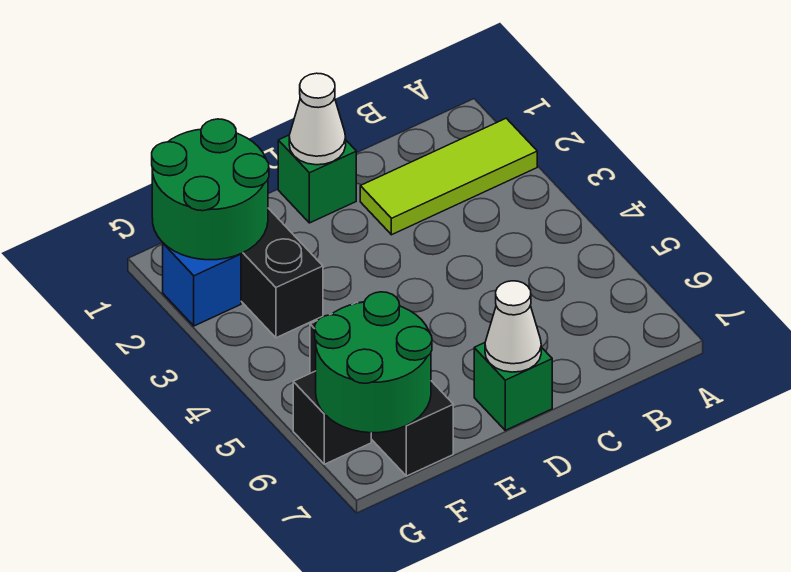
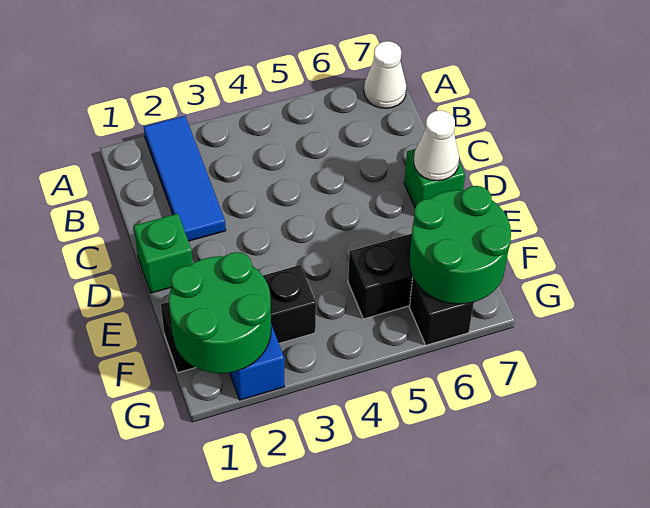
lime tile A2:C2 level 1 -> blue tile A2:C2 level 1
white cone D1 level 2 -> white cone A7 level 1

